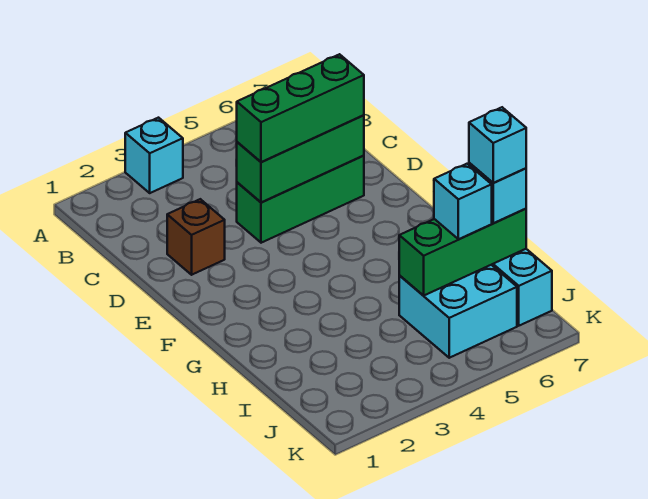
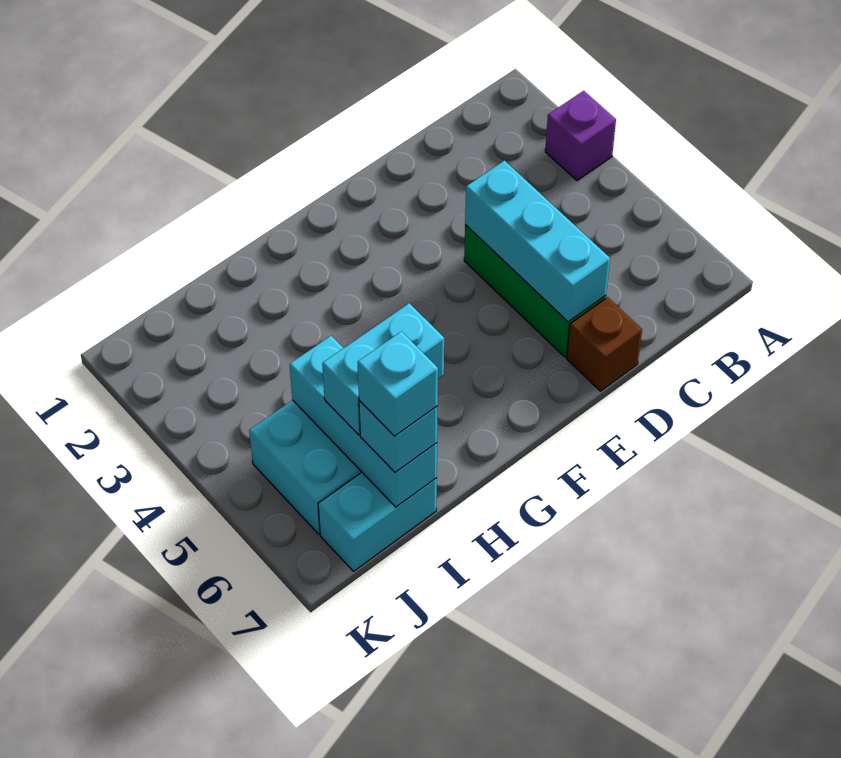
cyan brick A3 level 1 -> purple brick A3 level 1
brown brick D2 level 1 -> brown brick D7 level 1
green brick D4:D6 level 2 -> cyan brick D4:D6 level 2
green brick D4:D6 level 3 -> none
green brick I5:I7 level 2 -> cyan brick I5:I7 level 2
cyan brick I6 level 3 -> cyan brick H6:I6 level 3

